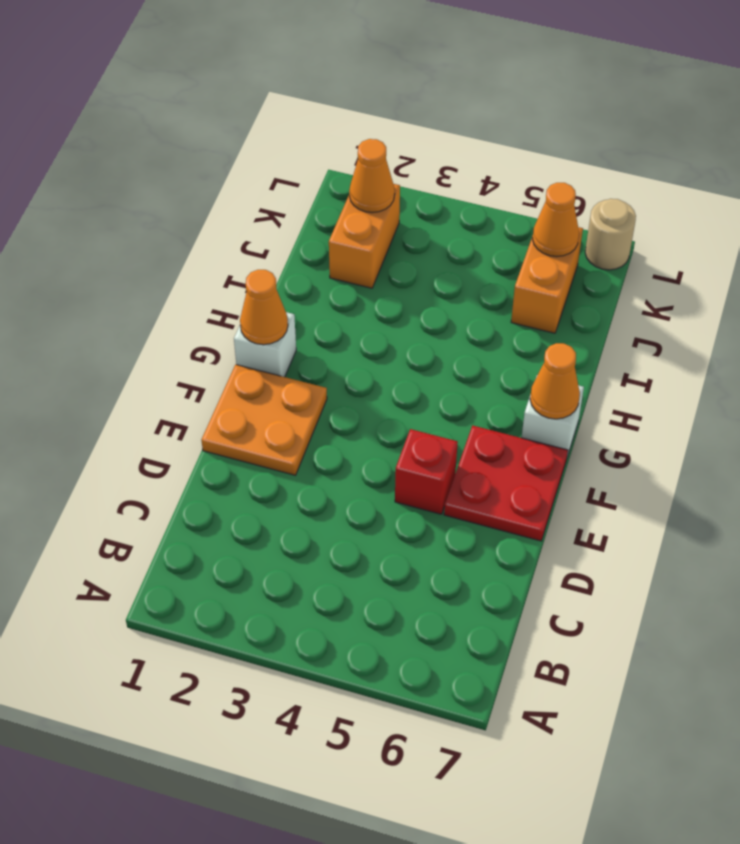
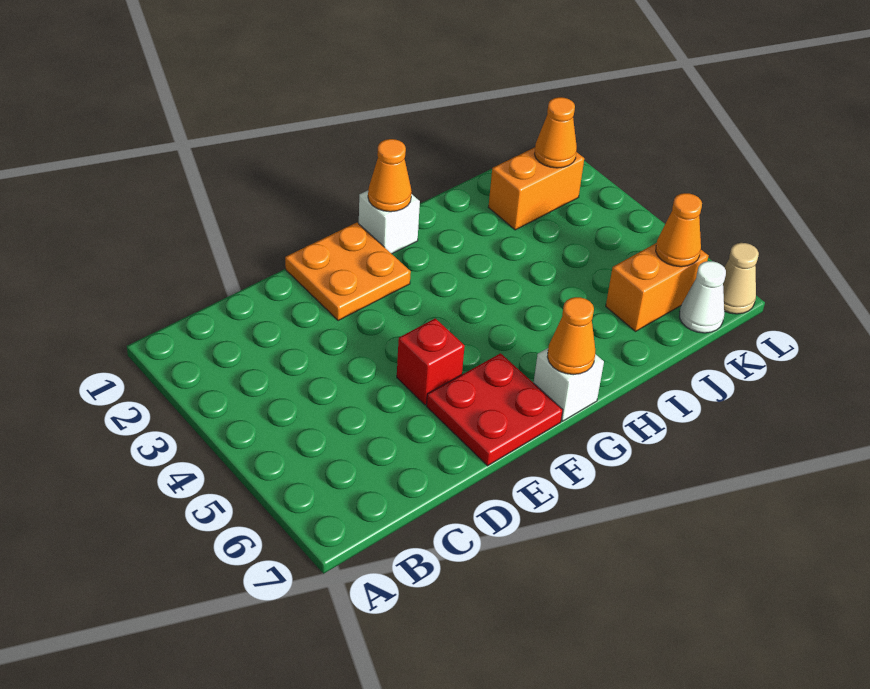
none -> white cone K7 level 1
tan round brick L7 level 1 -> tan cone L7 level 1

